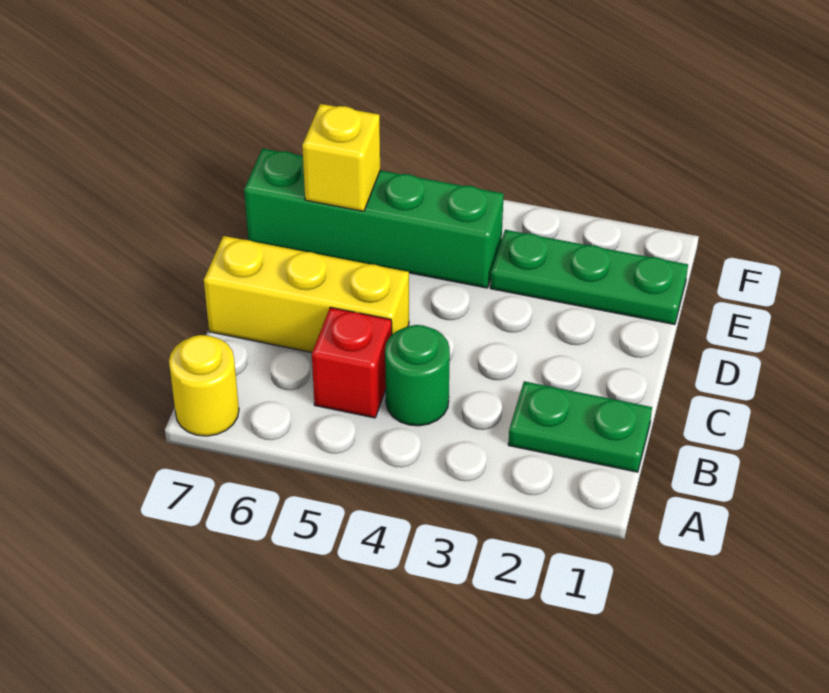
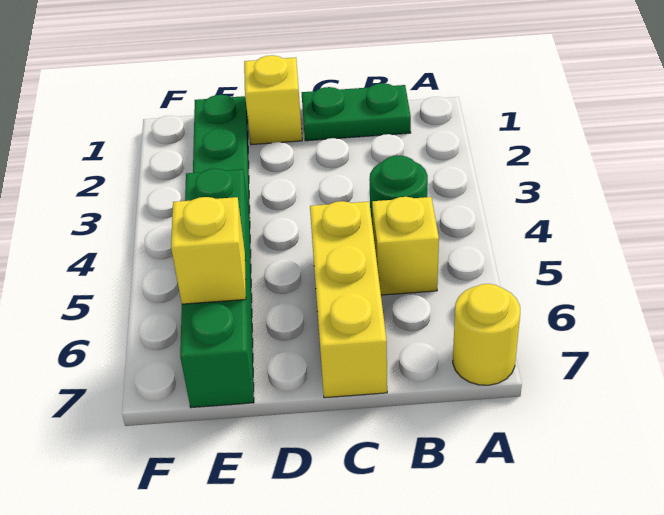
green plate B1:B2 level 1 -> green plate B1:C1 level 1
red brick B5 level 1 -> yellow brick B5 level 1
none -> yellow brick D1 level 1

